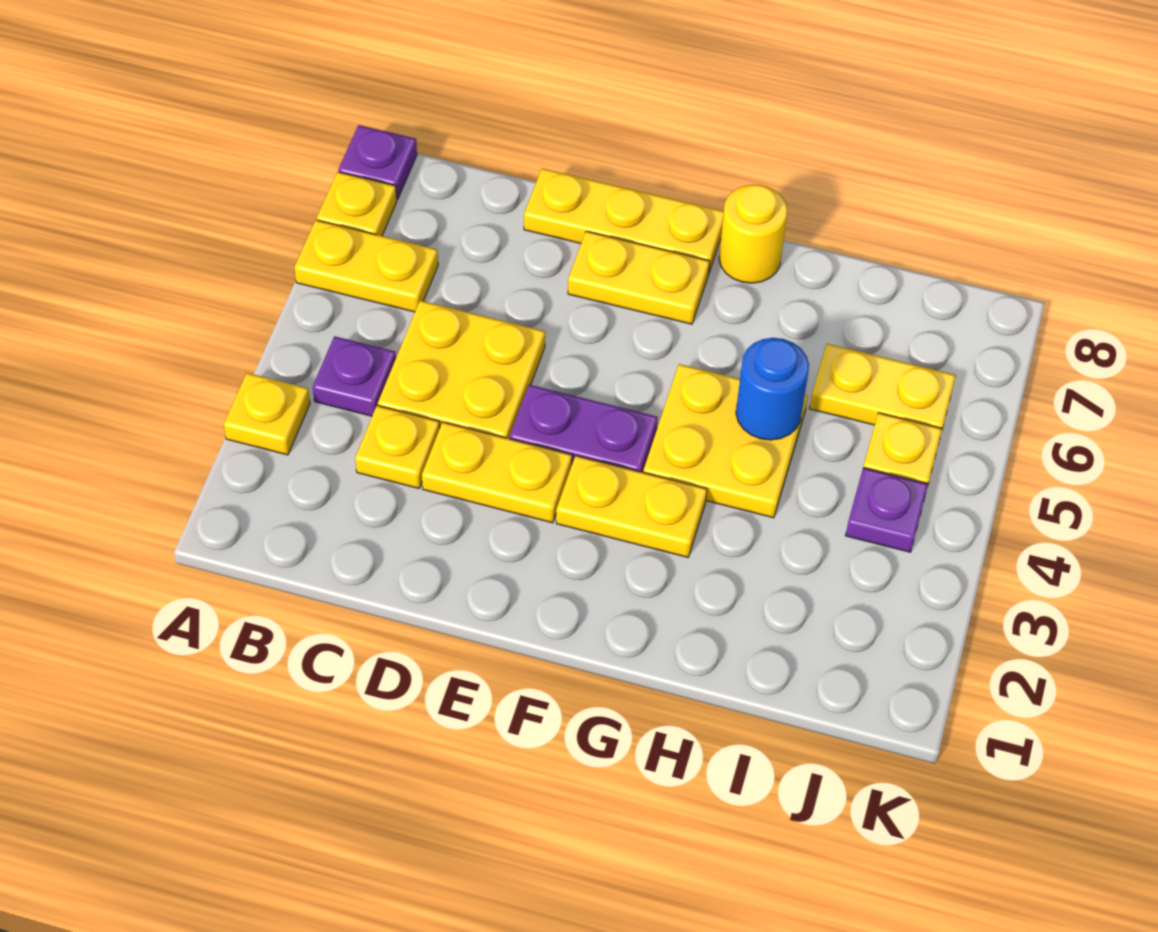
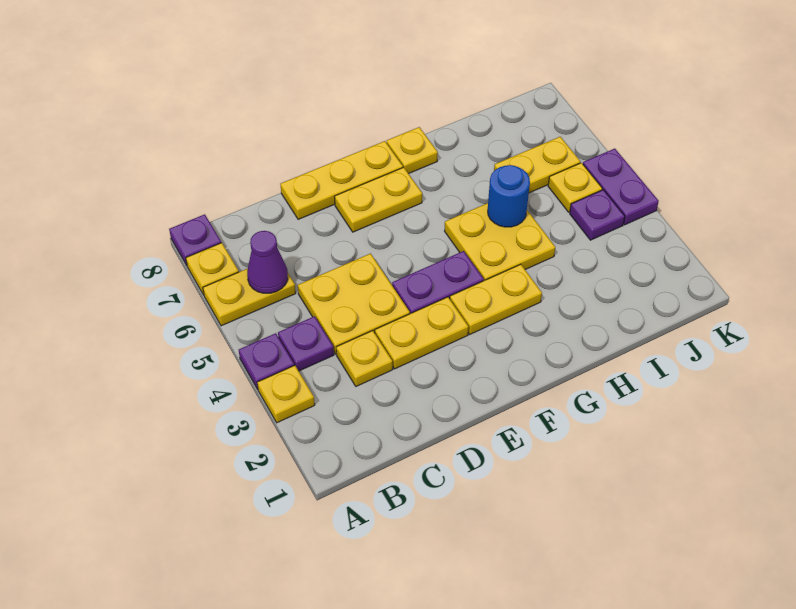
none -> purple plate A4 level 1
none -> purple cone B6 level 2
yellow round brick G8 level 1 -> yellow plate G8 level 1
none -> purple plate K4:K5 level 1

